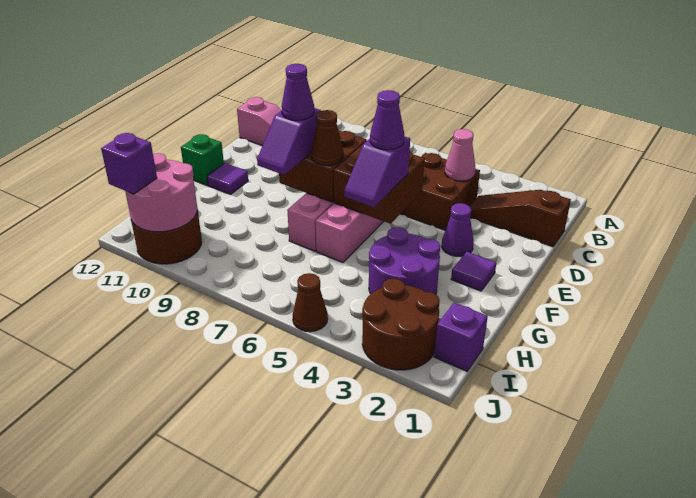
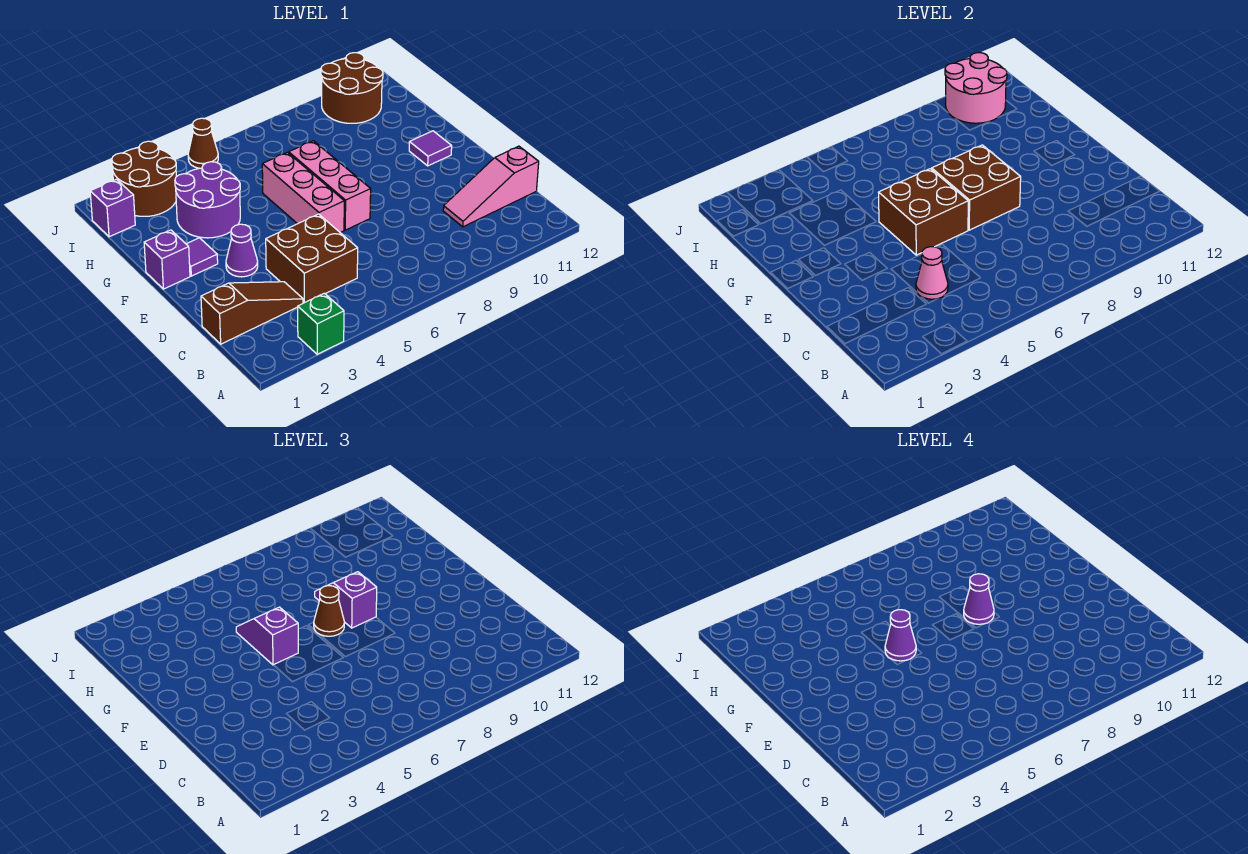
green brick F12 level 1 -> green brick A3 level 1
purple brick J11 level 3 -> purple brick F1 level 1

